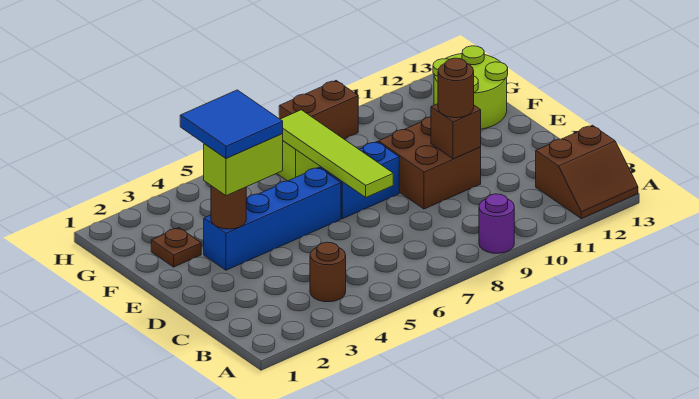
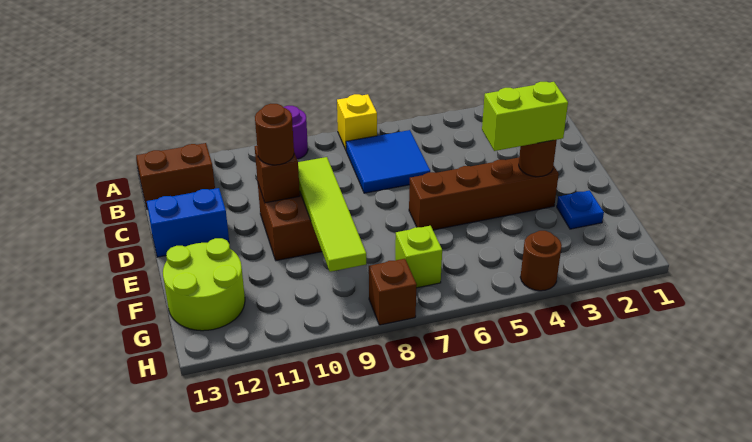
none -> yellow brick A7 level 1
brown round brick B4 level 1 -> brown round brick H4 level 1
lime tile D7:G7 level 2 -> lime tile D9:G9 level 2
blue brick E3:E6 level 1 -> brown brick E3:E6 level 1
blue tile E3:F4 level 4 -> blue tile B6:C7 level 1
blue brick E7:E8 level 1 -> blue brick D12:D13 level 1
brown plate F2 level 1 -> blue plate F2 level 1
brown brick H8:H9 level 1 -> brown brick H8 level 1

